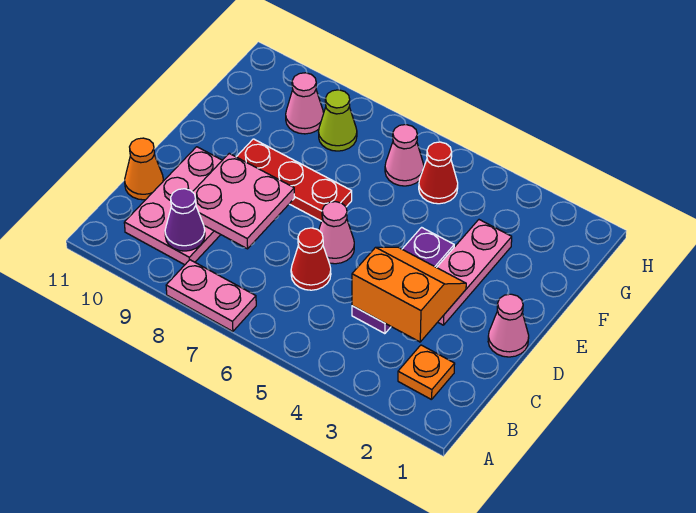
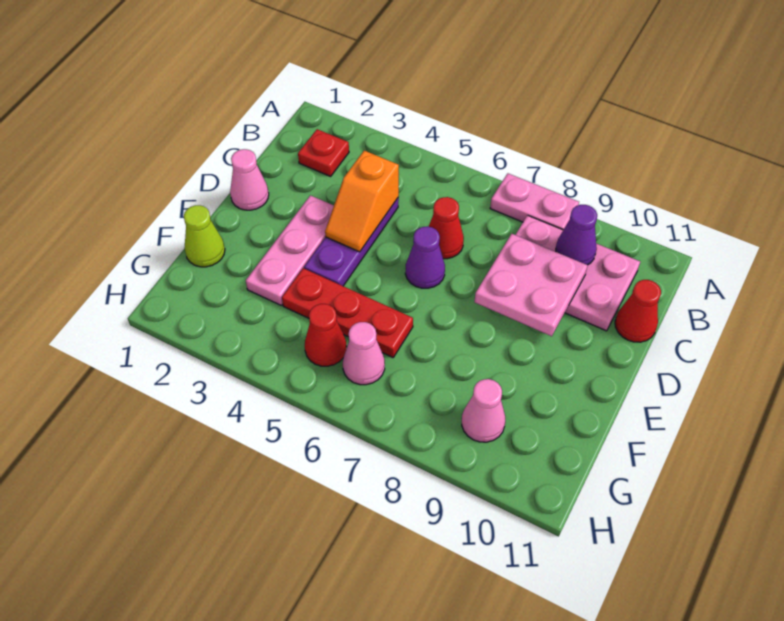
orange plate B2 level 1 -> red plate B2 level 1
pink plate B9:D10 level 1 -> pink plate B8:C10 level 1
orange slope C3:D4 level 2 top C -> orange slope C4:D4 level 2 top C
orange cone C11 level 1 -> red cone C11 level 1
pink cone D6 level 1 -> purple cone D6 level 1
red plate E7:E9 level 1 -> red plate F4:F6 level 1
lime cone G8 level 1 -> lime cone F1 level 1

